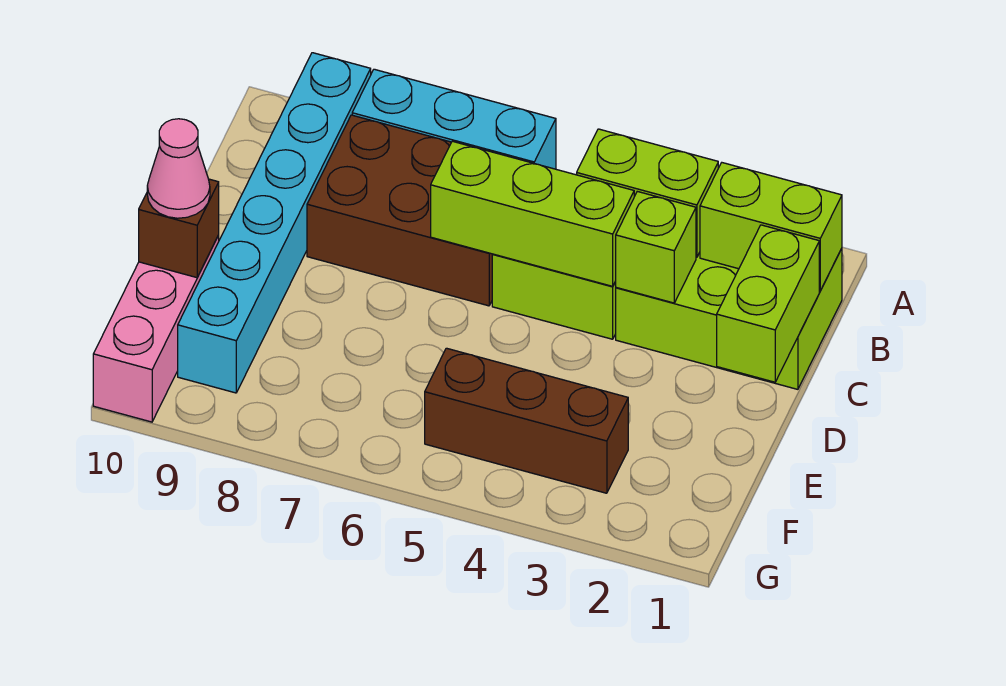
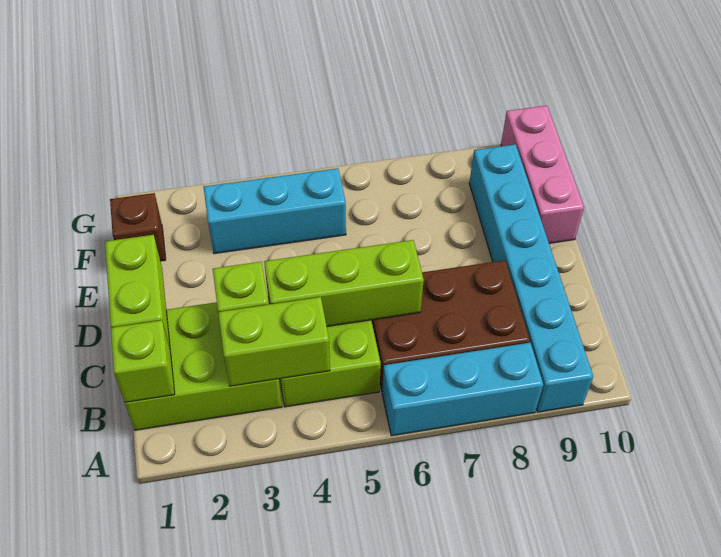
lime brick B1:B2 level 2 -> lime brick B1 level 2
brown brick E10 level 2 -> brown brick F1 level 1
pink cone E10 level 3 -> none
brown brick F3:F5 level 1 -> cyan brick F3:F5 level 1

